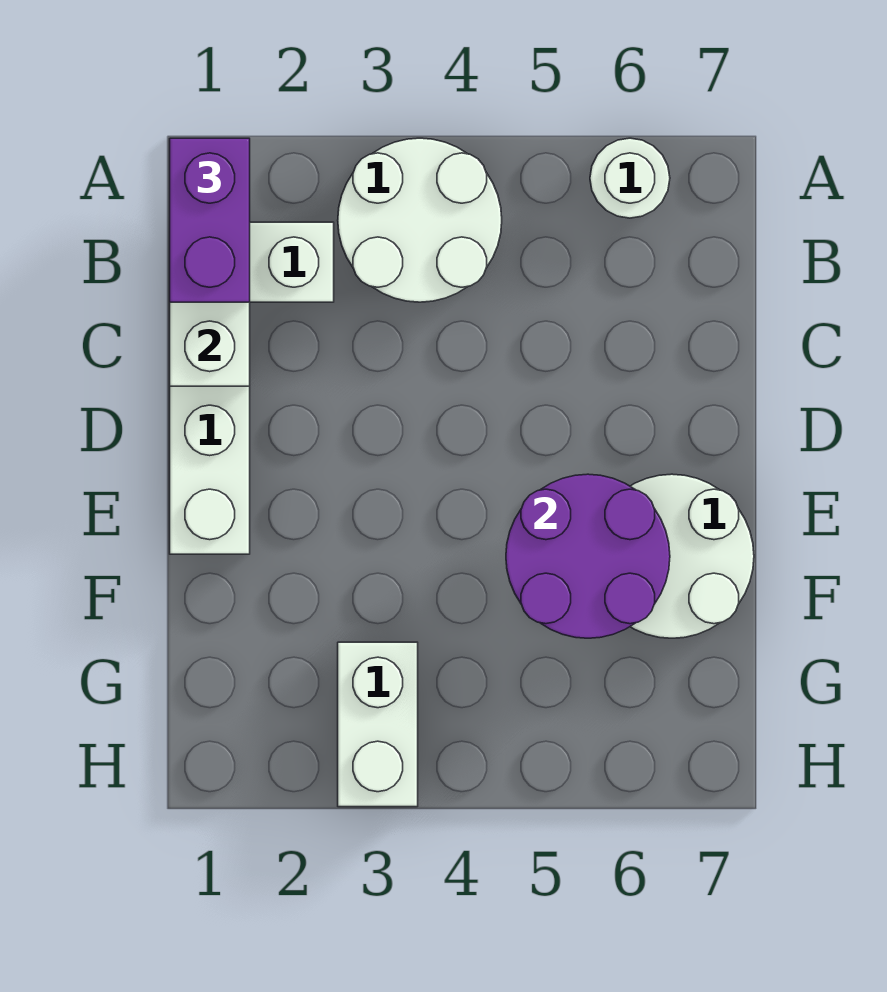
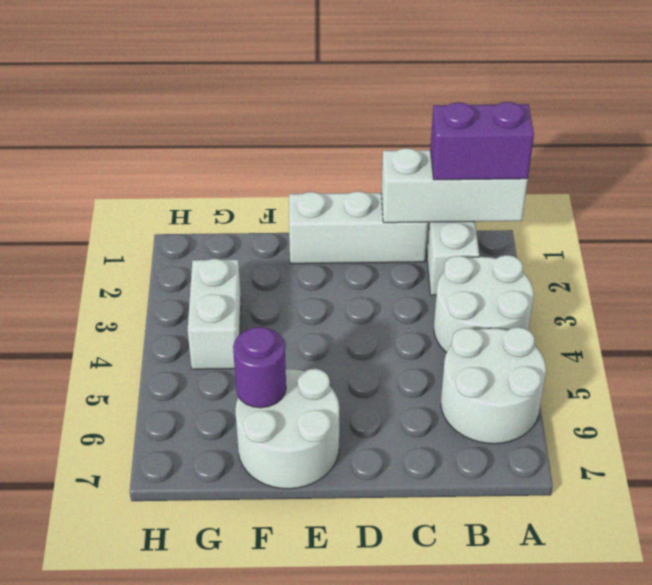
white round brick A6 level 1 -> white round brick A5:B6 level 1
purple round brick E5:F6 level 2 -> purple round brick F6 level 2
white brick G3:H3 level 1 -> white brick G3:G4 level 1

